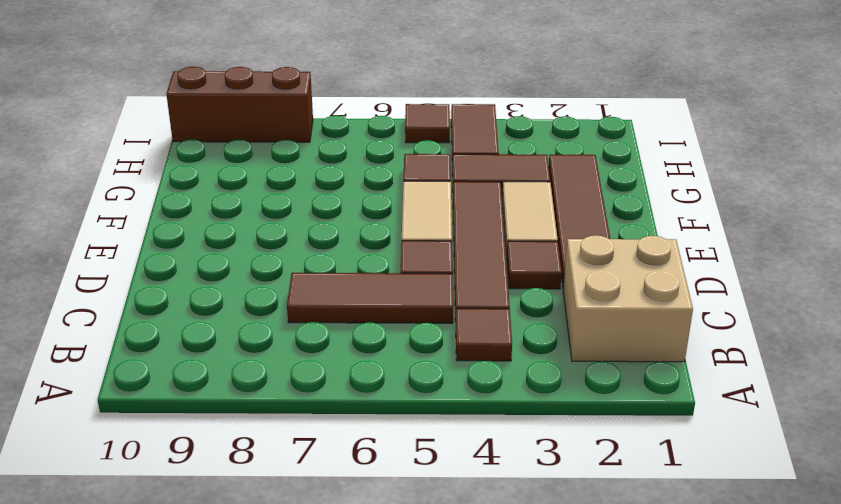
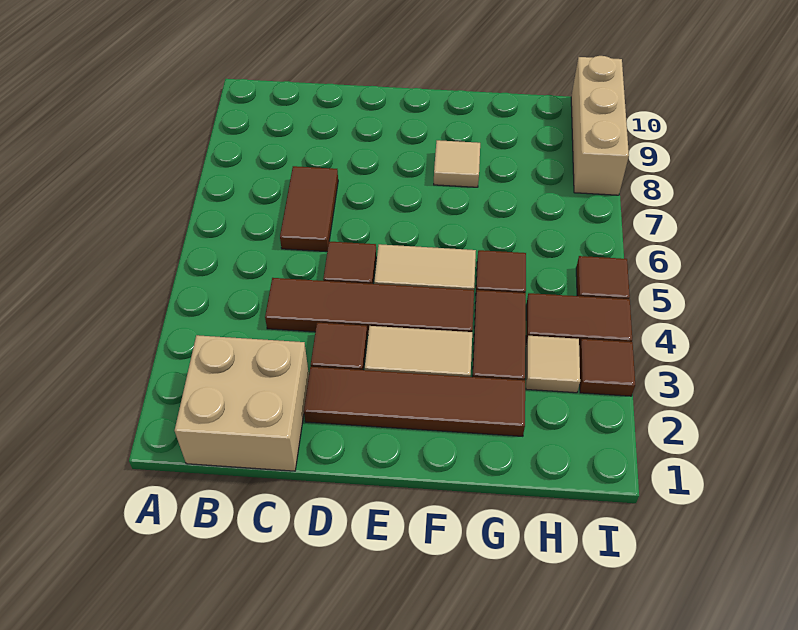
brown tile B4 level 1 -> brown tile I3 level 1
brown tile C5:C7 level 1 -> brown tile C6:C7 level 1
none -> tan tile F8 level 1
none -> tan tile H3 level 1
brown brick I8:I10 level 1 -> tan brick I8:I10 level 1

